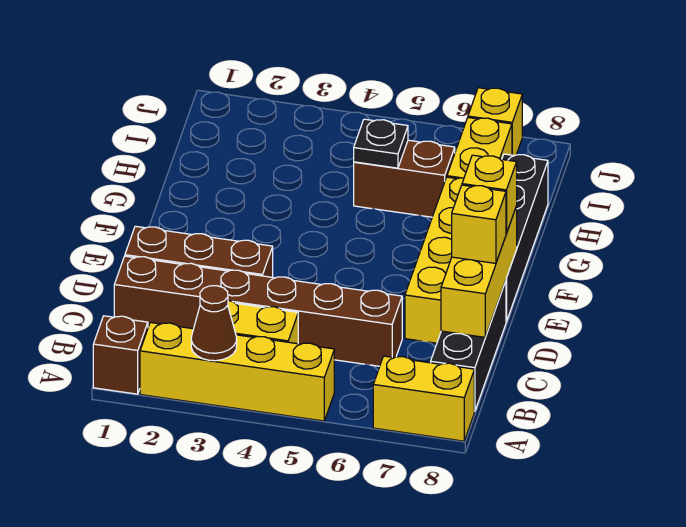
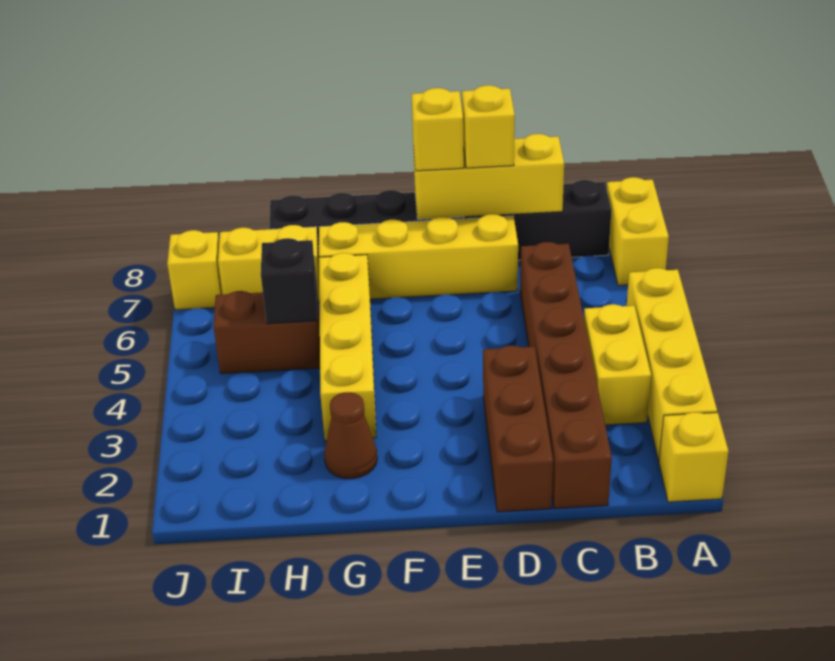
brown brick A1 level 1 -> yellow brick A1 level 1
brown cone A3 level 2 -> brown cone G2 level 1
none -> yellow brick G3:G6 level 1
brown brick H5:H6 level 1 -> brown brick H5:I5 level 1
black plate H5 level 2 -> black brick H5 level 2

